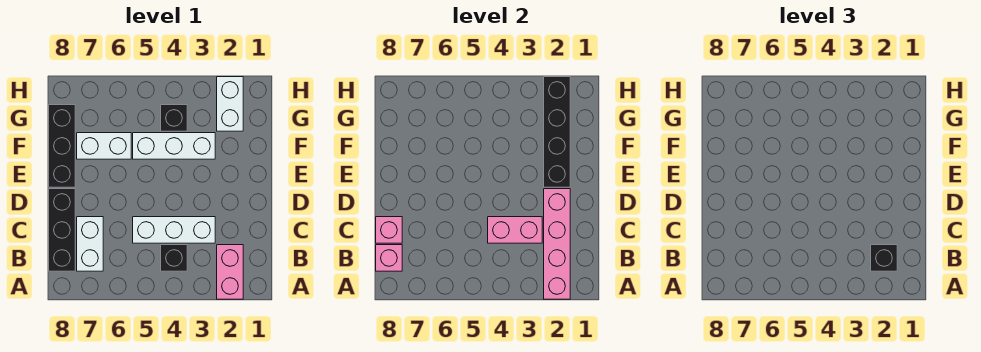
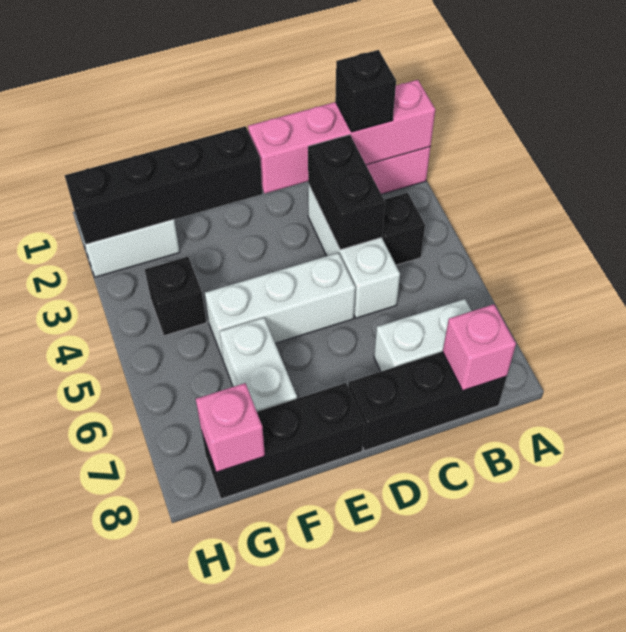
pink brick C3:C4 level 2 -> black brick C3:C4 level 2
pink brick C8 level 2 -> pink brick G8 level 2
white brick F3:F5 level 1 -> white brick D5:F5 level 1

